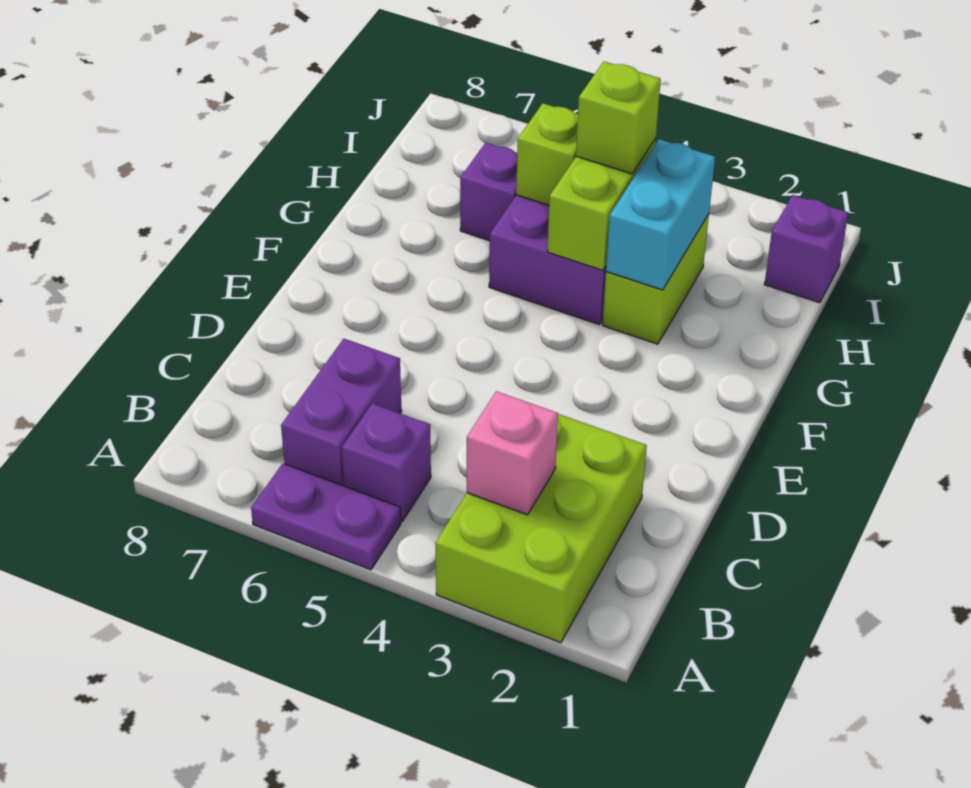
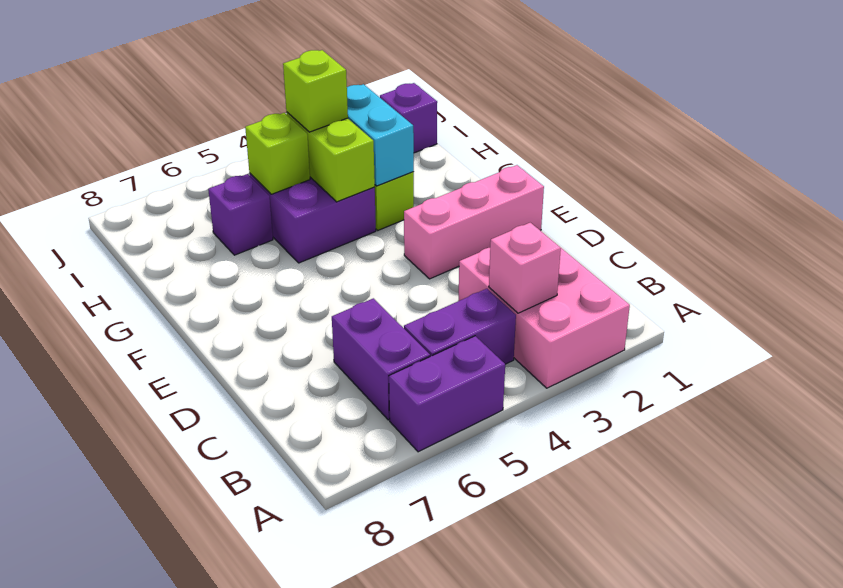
lime brick A2:C3 level 1 -> pink brick A2:C3 level 1
purple plate A5:A6 level 1 -> purple brick A5:A6 level 1
purple brick B5 level 1 -> purple brick B4:B5 level 1
none -> pink brick E1:E3 level 1

